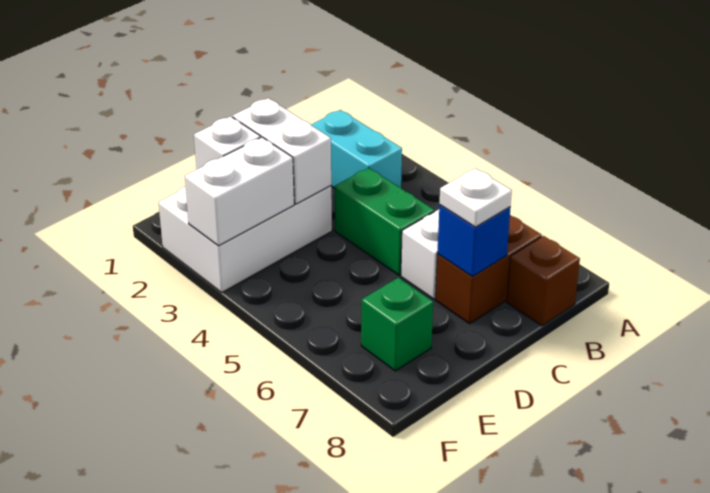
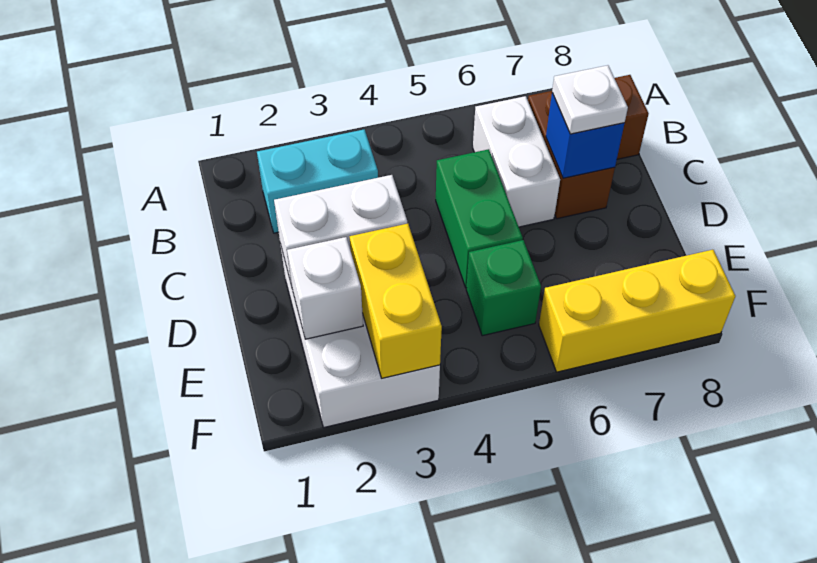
green brick C4:C5 level 1 -> green brick C5:D5 level 1
white brick E3:F3 level 2 -> yellow brick E3:F3 level 2
green brick E7 level 1 -> green brick E5 level 1
none -> yellow brick F6:F8 level 1

